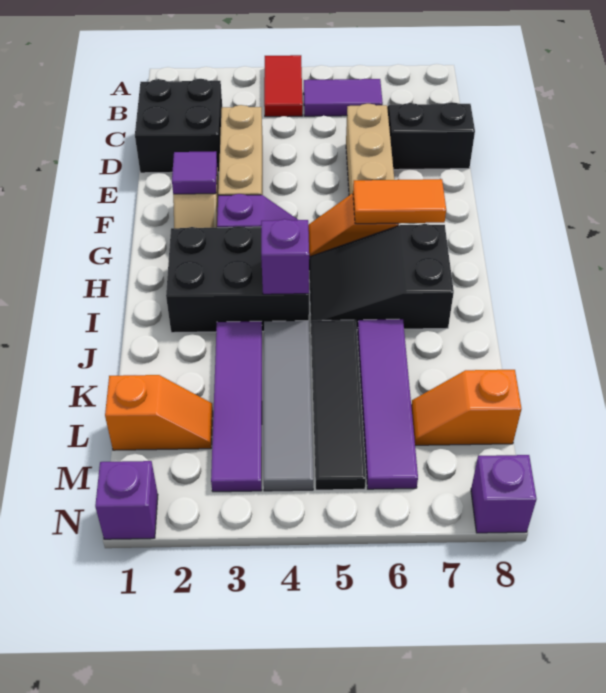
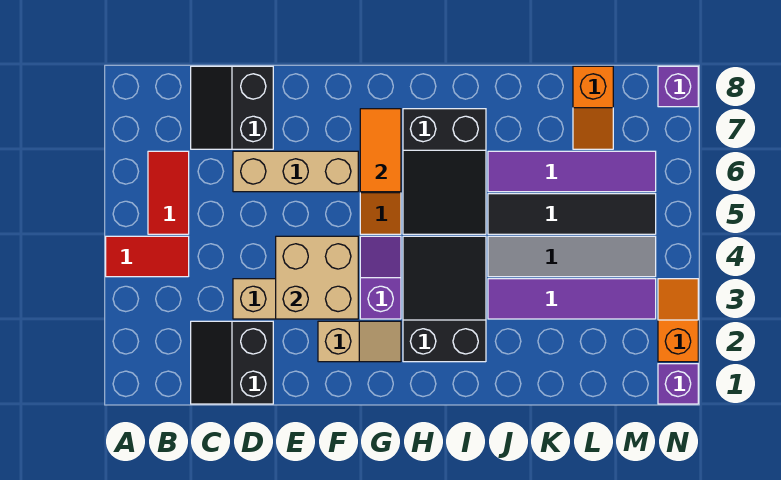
purple tile B5:B6 level 1 -> red tile B5:B6 level 1
black brick C1:D2 level 1 -> black slope C1:D2 level 1 top D
none -> tan brick E3:F4 level 2
purple tile F2 level 2 -> none
black brick H2:I4 level 1 -> black slope H2:I4 level 1 top 2
purple brick I4 level 2 -> none
orange slope L1:L2 level 1 top 1 -> orange slope N2:N3 level 1 top 2

